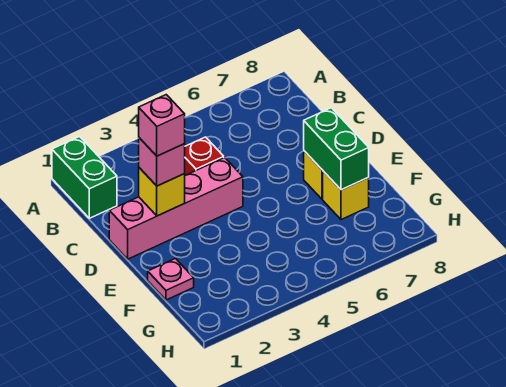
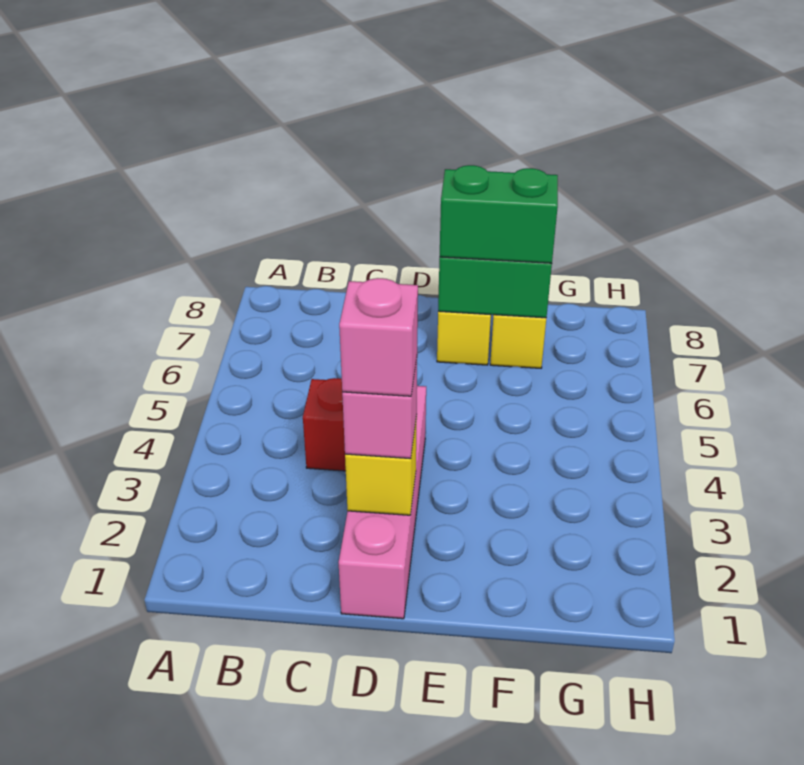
green brick A1:B1 level 1 -> green brick E7:F7 level 3
pink plate F1 level 1 -> none

